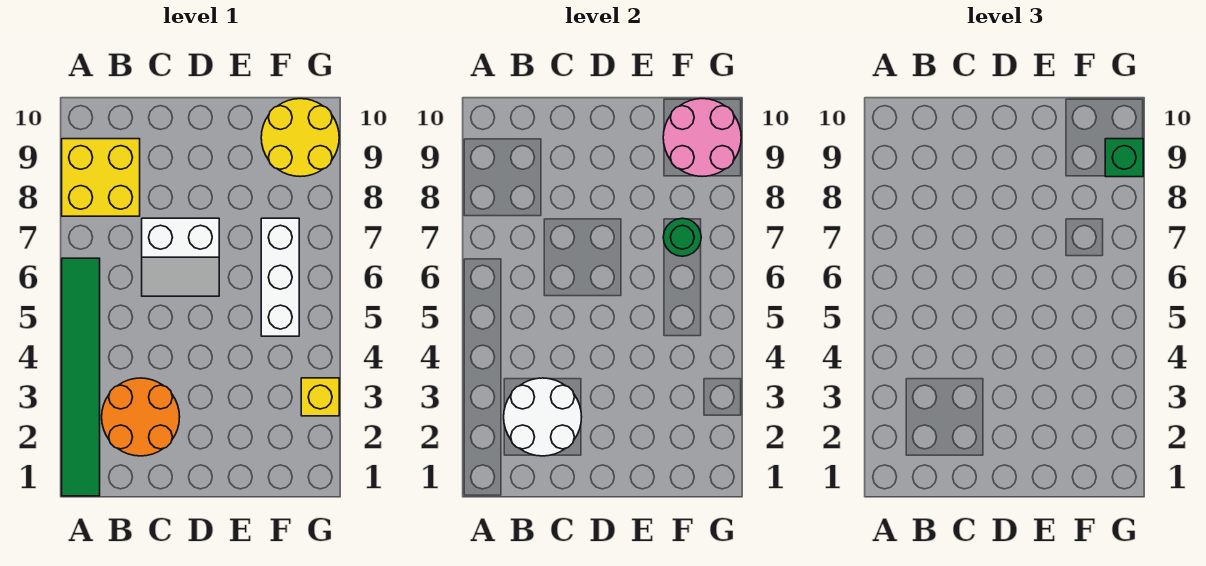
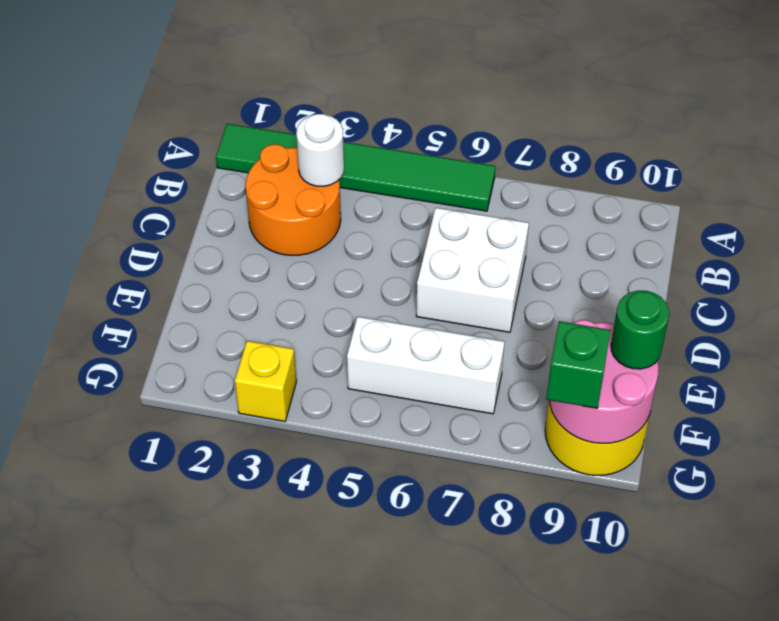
yellow brick A8:B9 level 1 -> none
white round brick B2:C3 level 2 -> white round brick B3 level 2
white slope C6:D7 level 1 top 7 -> white brick C6:D7 level 1
green round brick F7 level 2 -> green round brick F10 level 3

